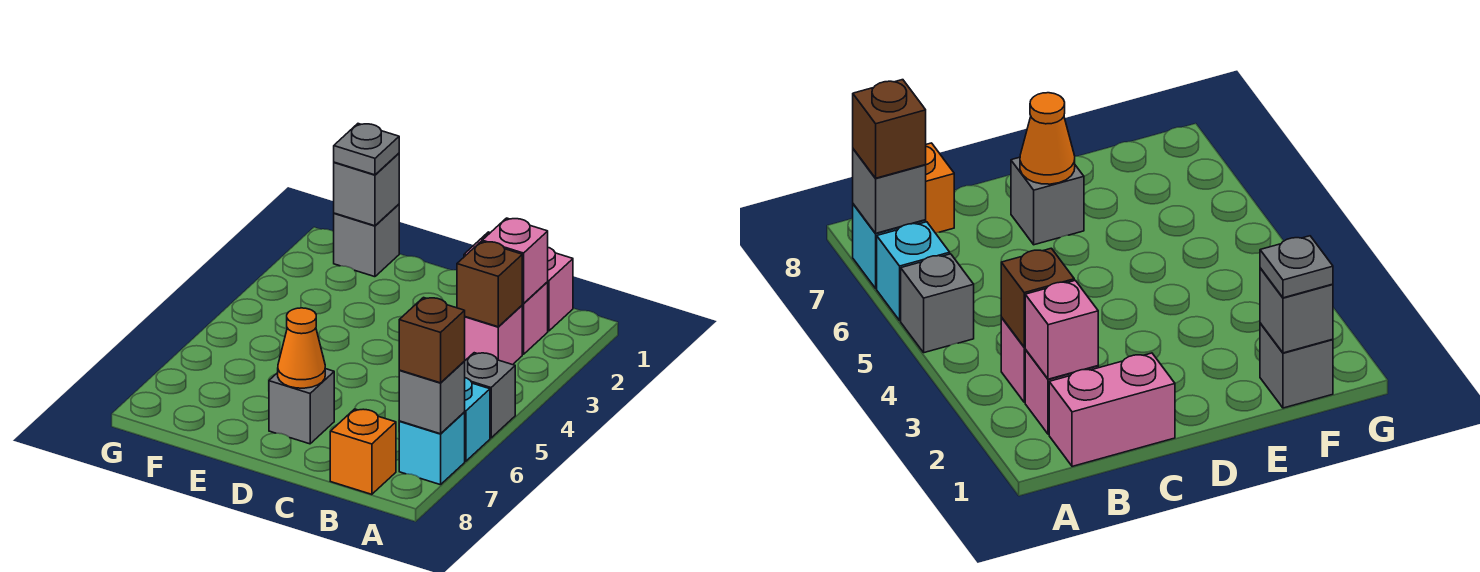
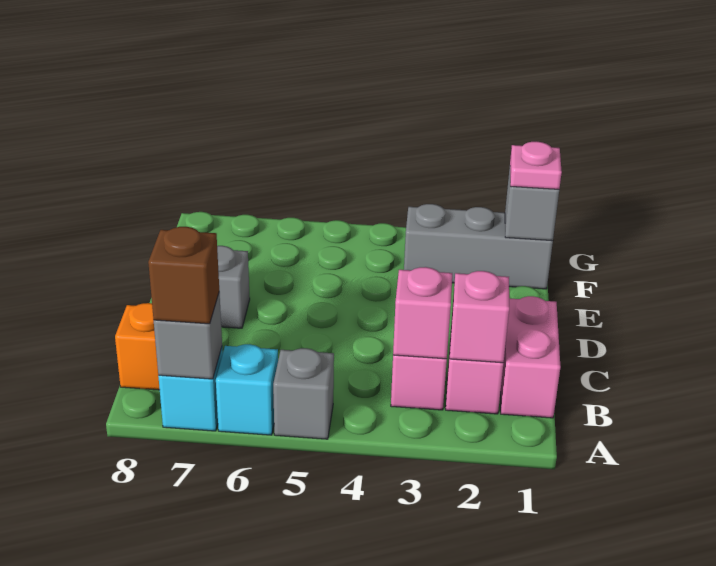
brown brick B3 level 2 -> pink brick B3 level 2
orange cone D7 level 2 -> none
grey brick F1 level 1 -> grey brick F1:F3 level 1
grey plate F1 level 3 -> pink plate F1 level 3

